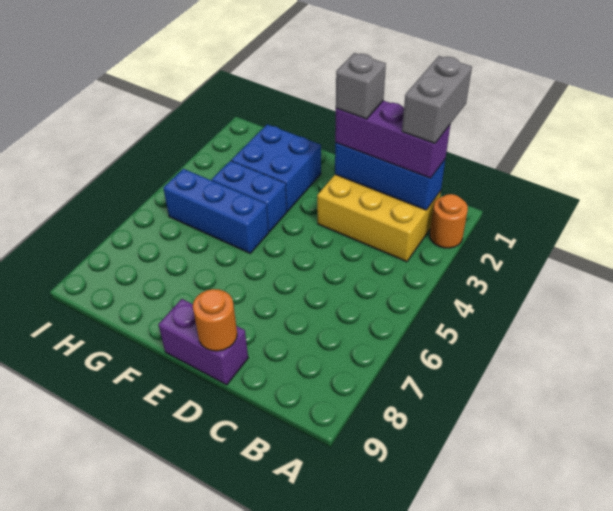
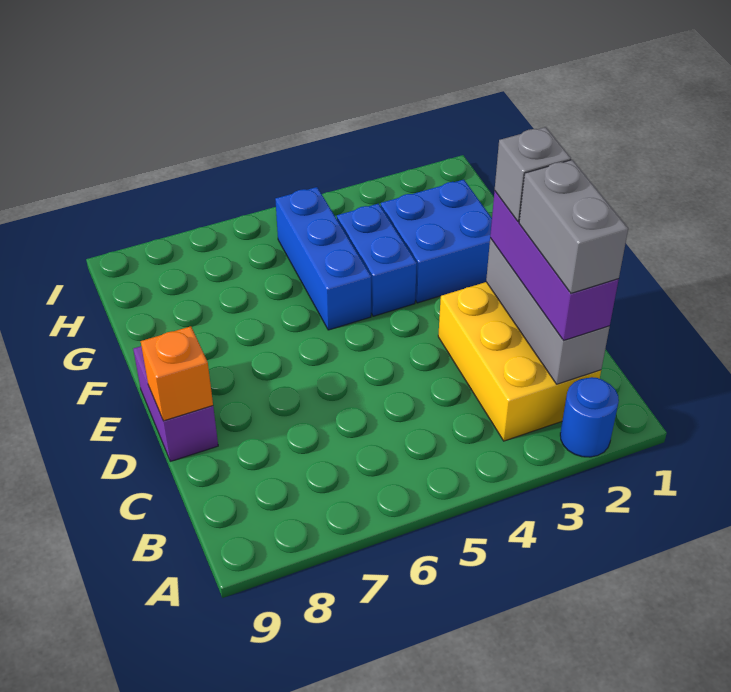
orange round brick A2 level 1 -> blue round brick A2 level 1
grey brick B1:B2 level 4 -> grey brick B2:C2 level 4
blue brick B2:D2 level 2 -> grey brick B2:D2 level 2
orange round brick D9 level 2 -> orange brick D9 level 2

